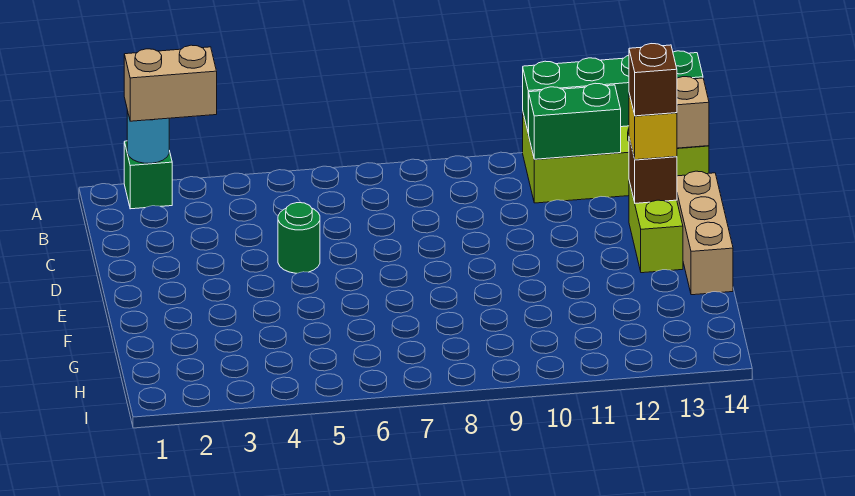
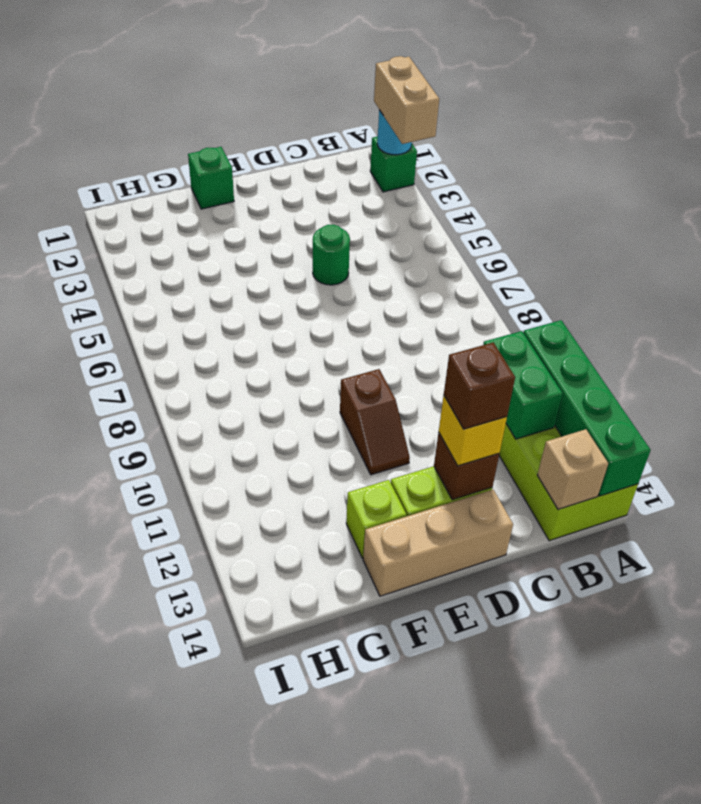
none -> brown slope E10:E11 level 1 top 10
none -> green brick F1 level 1
none -> lime brick F13 level 1

